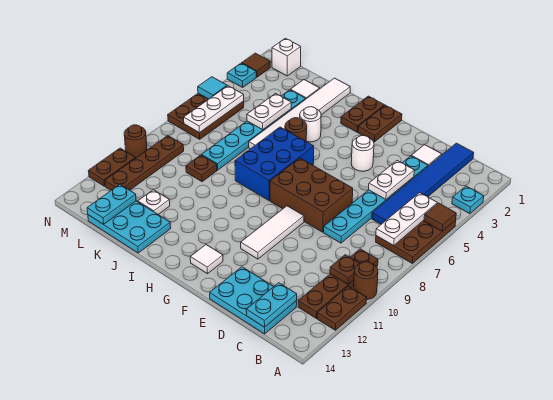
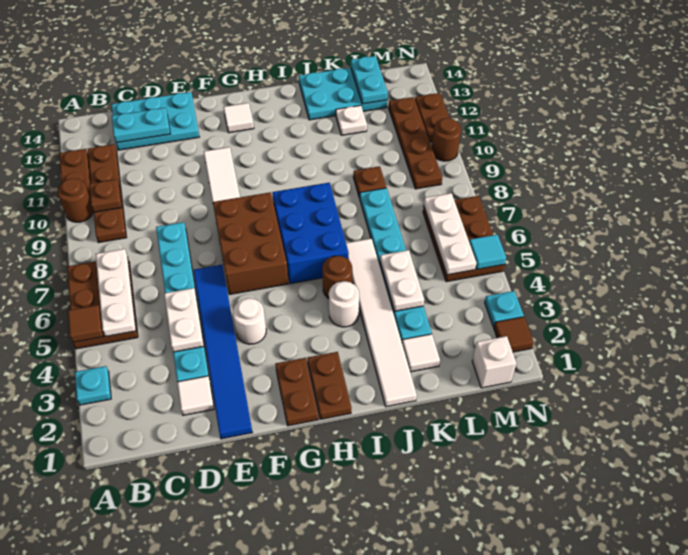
blue tile C1:C6 level 1 -> blue tile E1:E6 level 1
cyan plate C13:C14 level 2 -> cyan plate C13:D13 level 2
brown brick E7:G8 level 1 -> brown brick F6:G8 level 1

